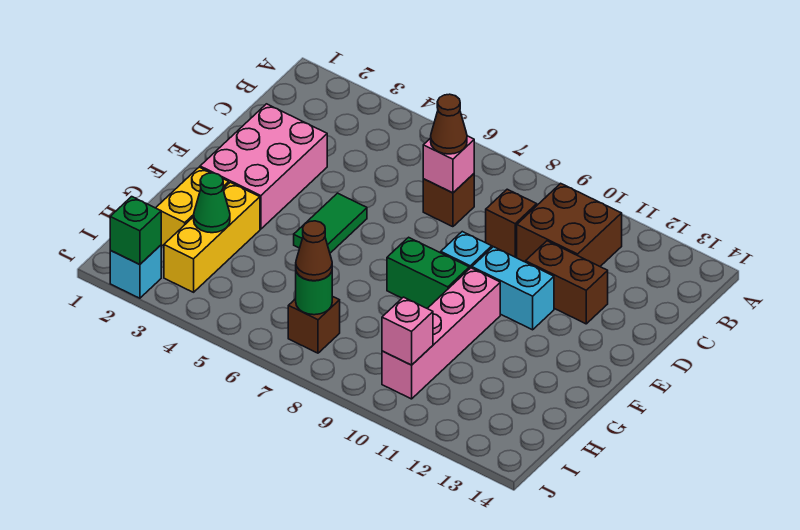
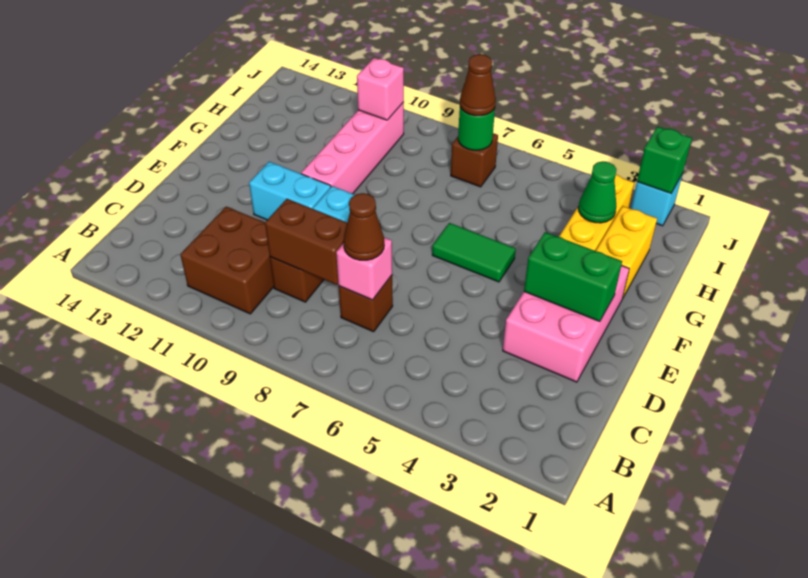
brown brick D11:D12 level 1 -> brown brick C8:C9 level 2
green tile E5:F5 level 1 -> green tile F5:F6 level 1
green brick F8:F9 level 1 -> green brick E2:E3 level 2

